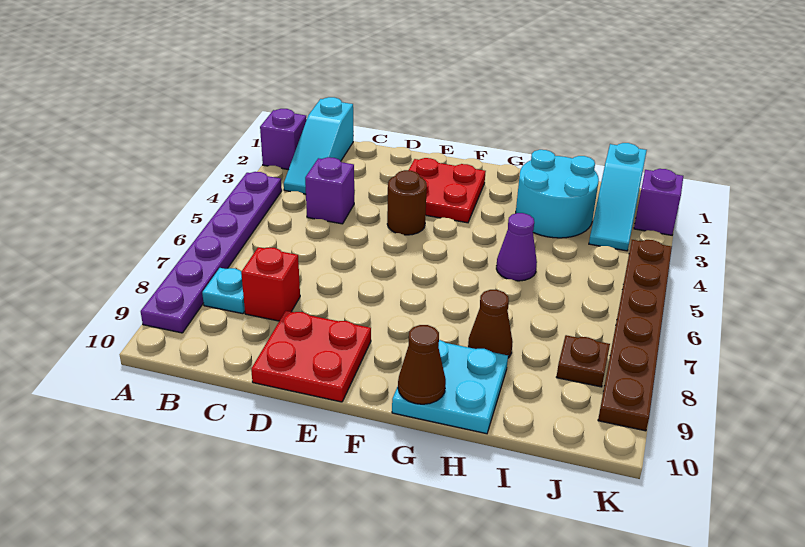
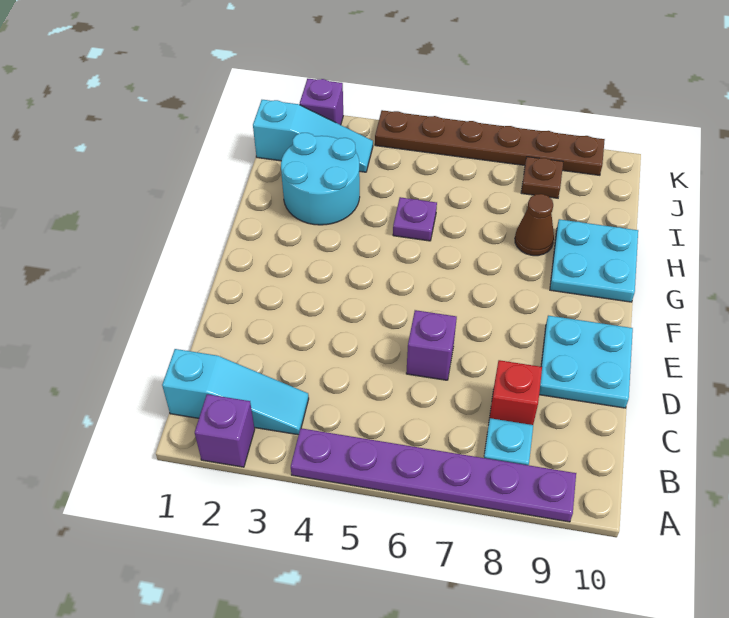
purple brick C4 level 1 -> purple brick D6 level 1
red plate D9:E10 level 1 -> cyan plate D9:E10 level 1
red plate E2:F3 level 1 -> none
brown round brick E4 level 1 -> none
brown cone G10 level 2 -> none
purple cone H5 level 1 -> purple plate H5 level 1

